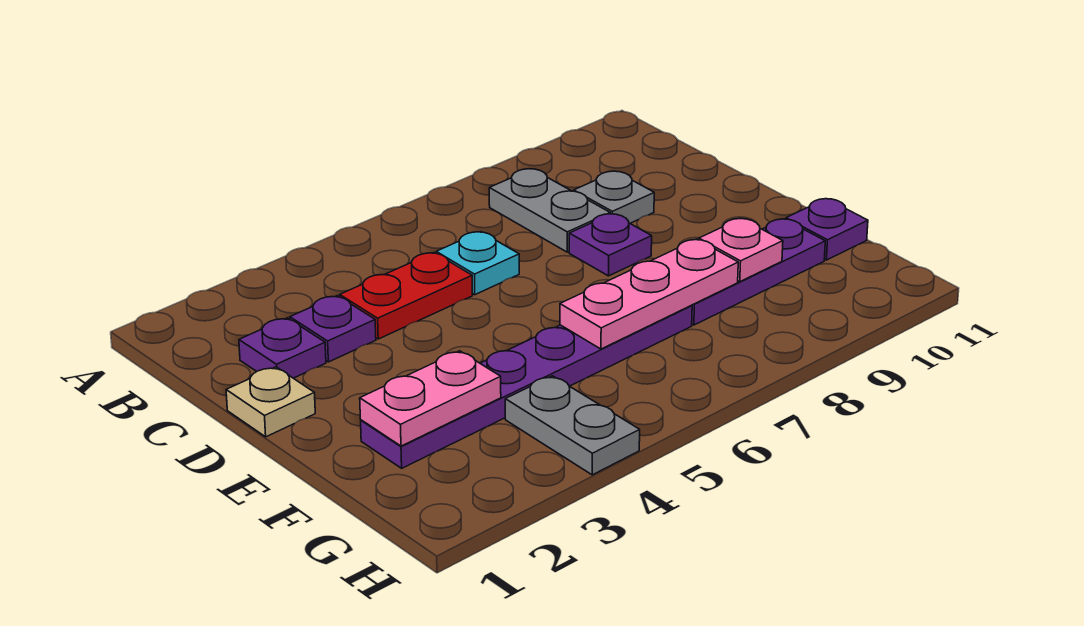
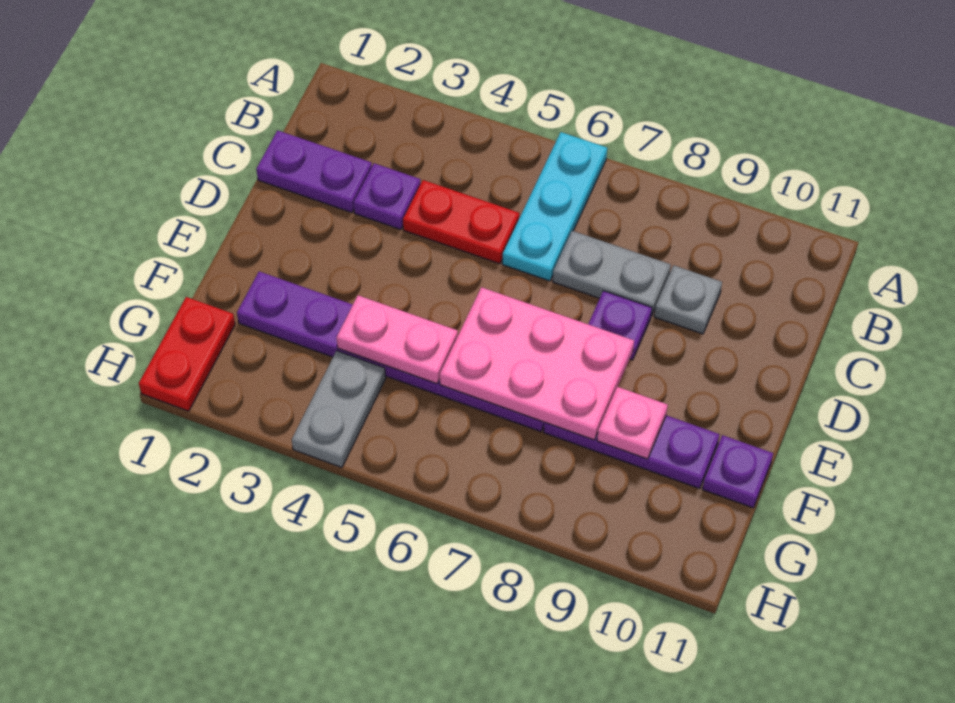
grey plate B8:C8 level 1 -> grey plate C7:C8 level 1
purple plate C2 level 1 -> purple plate C1:C2 level 1
cyan plate C6 level 1 -> cyan plate A6:C6 level 1
tan plate D1 level 1 -> none
pink plate F2:F3 level 2 -> pink plate F4:F5 level 2
pink plate F6:F8 level 2 -> pink plate E6:F8 level 2
none -> red plate G1:H1 level 1

